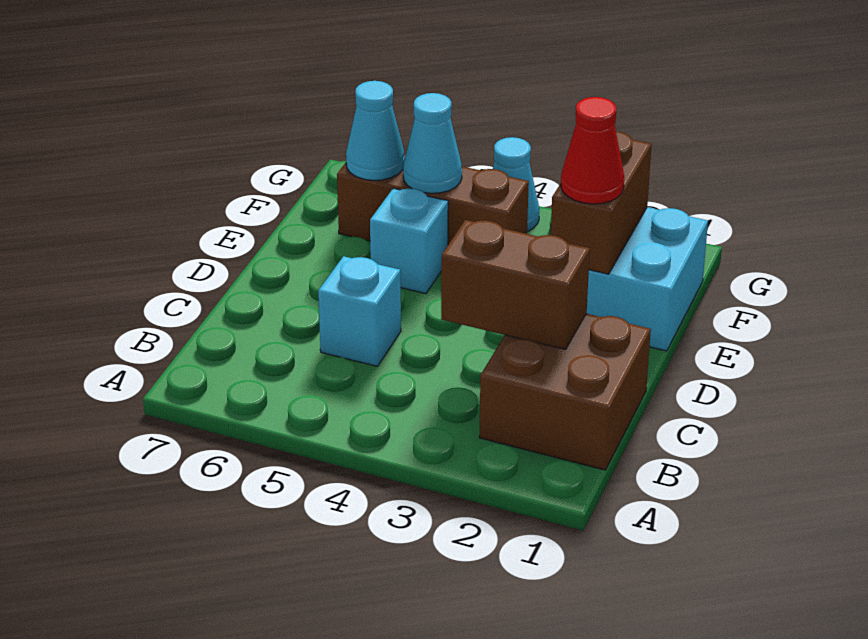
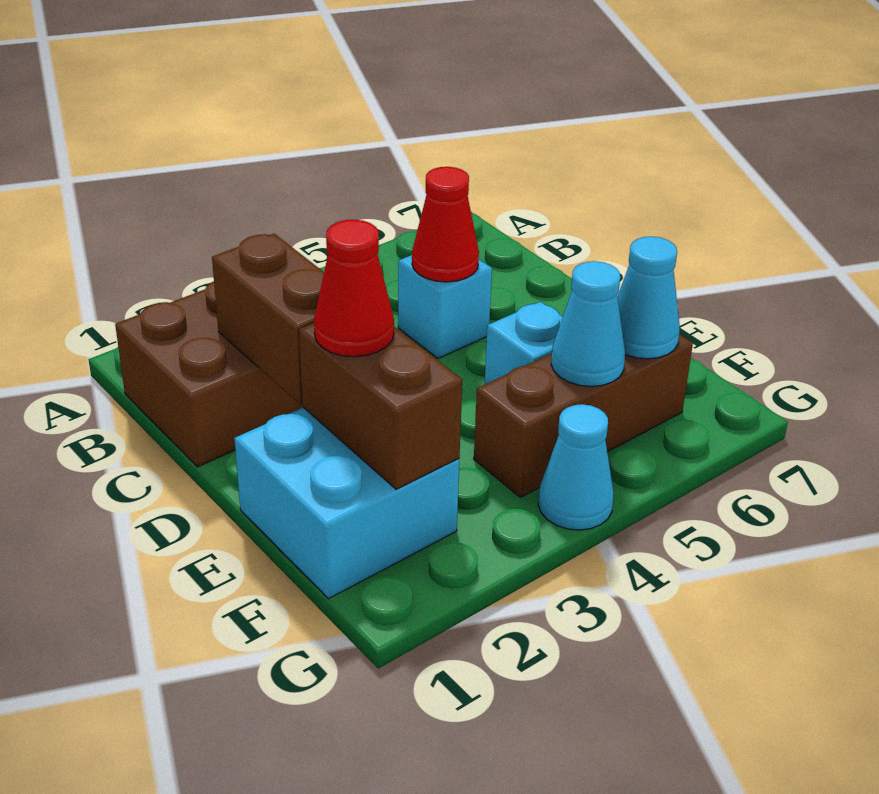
brown brick C2:C3 level 2 -> brown brick C2:D2 level 2
none -> red cone C5 level 2

